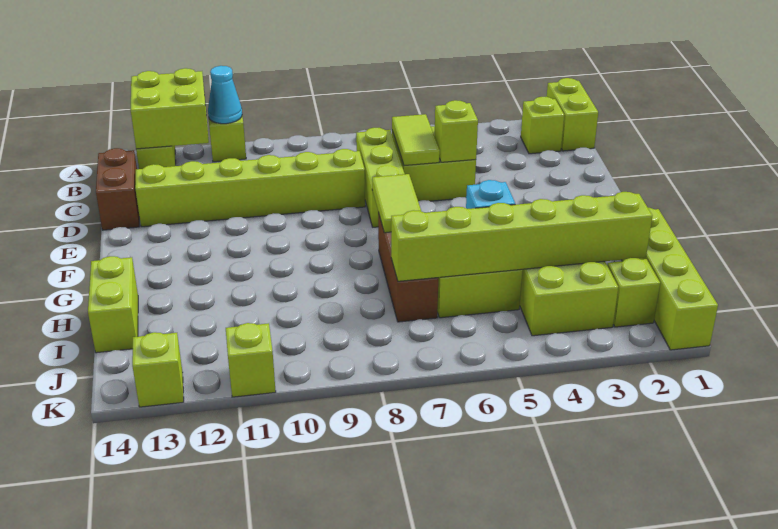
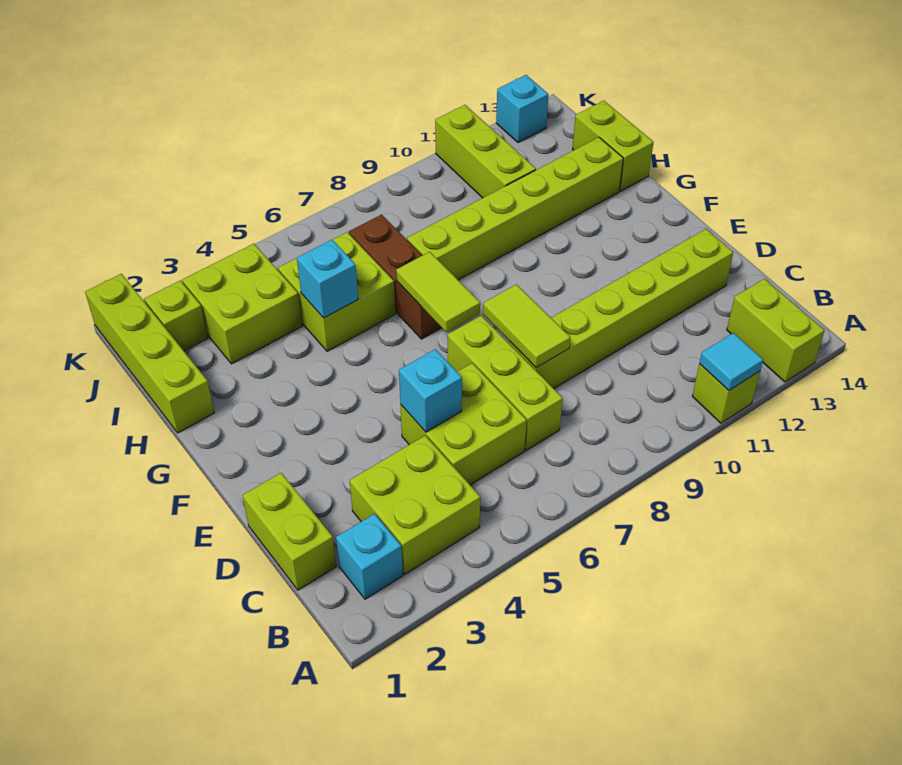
lime brick A1:B1 level 1 -> lime brick C1:D1 level 1
cyan cone A11 level 2 -> cyan tile A11 level 2
lime brick A12:B13 level 2 -> lime brick B3:C4 level 1
lime brick B2 level 1 -> cyan brick B2 level 1
lime tile C6:D6 level 2 -> lime tile D8:E8 level 2
brown brick C14:D14 level 1 -> none
lime brick D5 level 2 -> cyan brick D5 level 2
lime brick I2:I7 level 2 -> lime brick H8:H13 level 1
lime brick K11 level 1 -> lime brick I11:K11 level 1
lime brick K13 level 1 -> cyan brick K13 level 1

